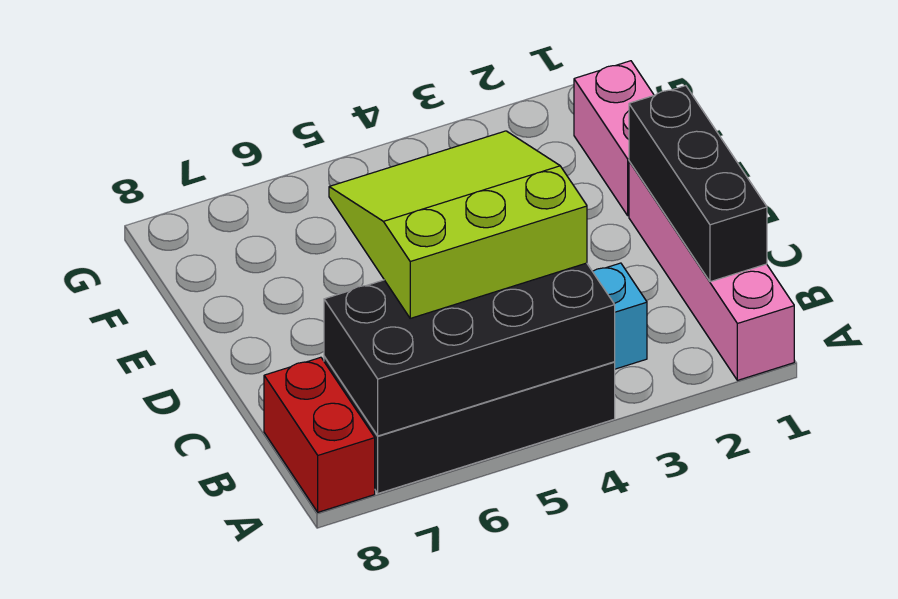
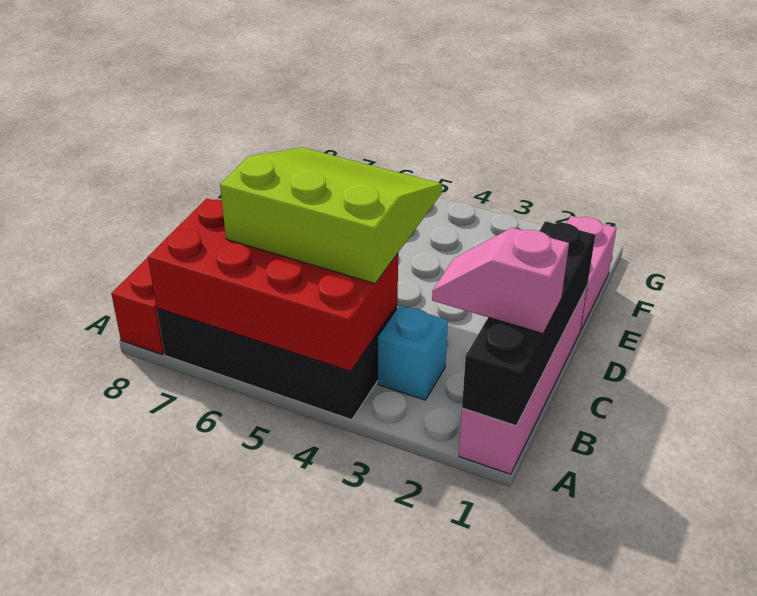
black brick A4:B7 level 2 -> red brick A4:B7 level 2
black brick B1:D1 level 2 -> black brick A1:D1 level 2
none -> pink slope B1:B2 level 3 top 1

